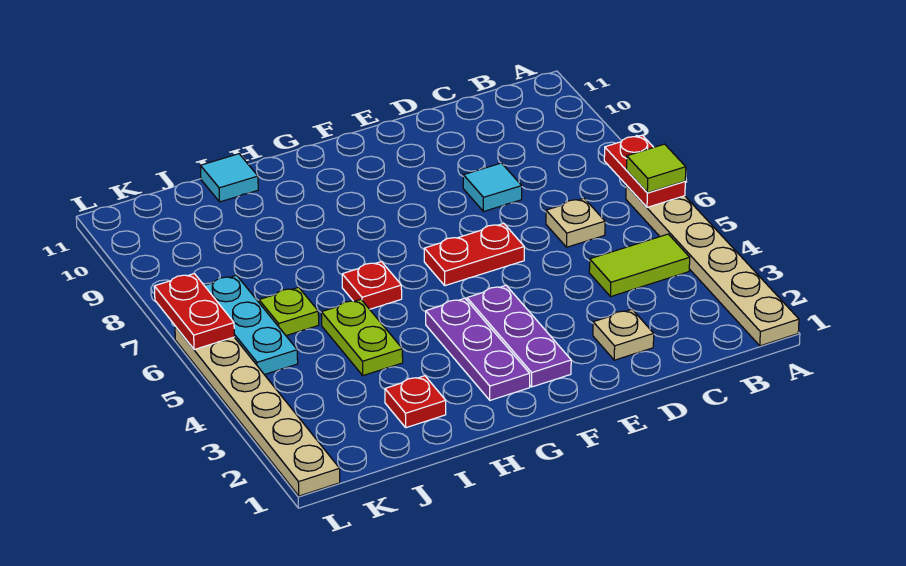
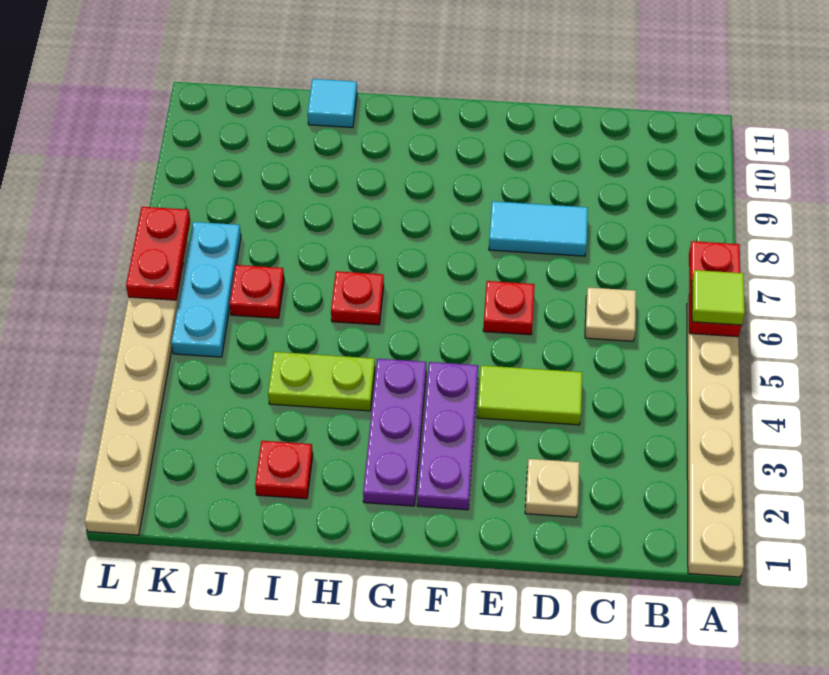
lime tile B4:C4 level 1 -> lime tile D4:E4 level 1
cyan tile D8 level 1 -> cyan tile D8:E8 level 1
red plate E6:F6 level 1 -> red plate E6 level 1
lime plate I4:I5 level 1 -> lime plate H4:I4 level 1
lime plate J6 level 1 -> red plate J6 level 1

